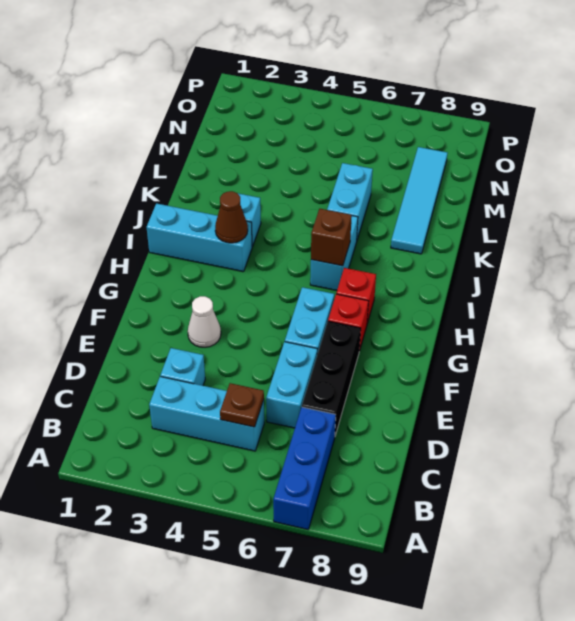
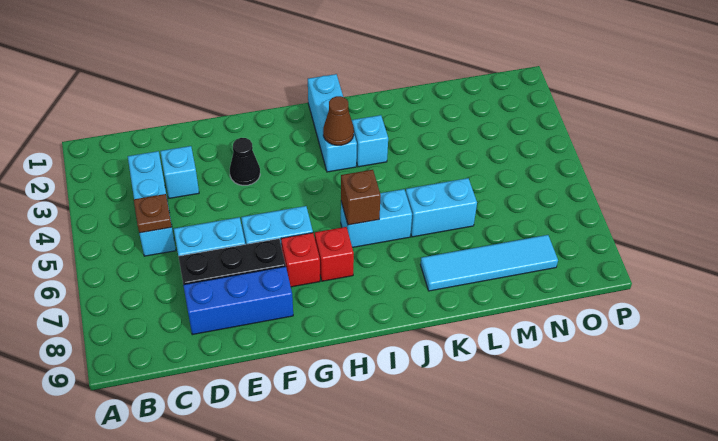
blue brick A7:C7 level 1 -> blue brick D8:F8 level 1
white cone F3 level 1 -> black cone F3 level 1

